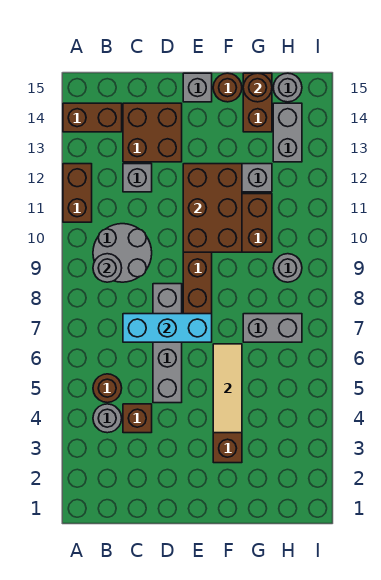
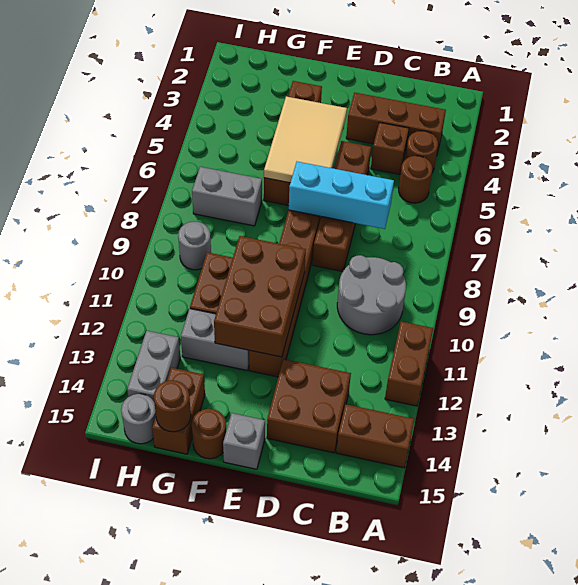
none -> brown brick B3:D3 level 1
grey round brick B4 level 1 -> brown round brick B4 level 1
grey round brick B9 level 2 -> none
grey brick C12 level 1 -> none
grey brick D5:D8 level 1 -> brown brick D5:D8 level 1
tan tile F4:F6 level 2 -> tan tile E4:F6 level 2

